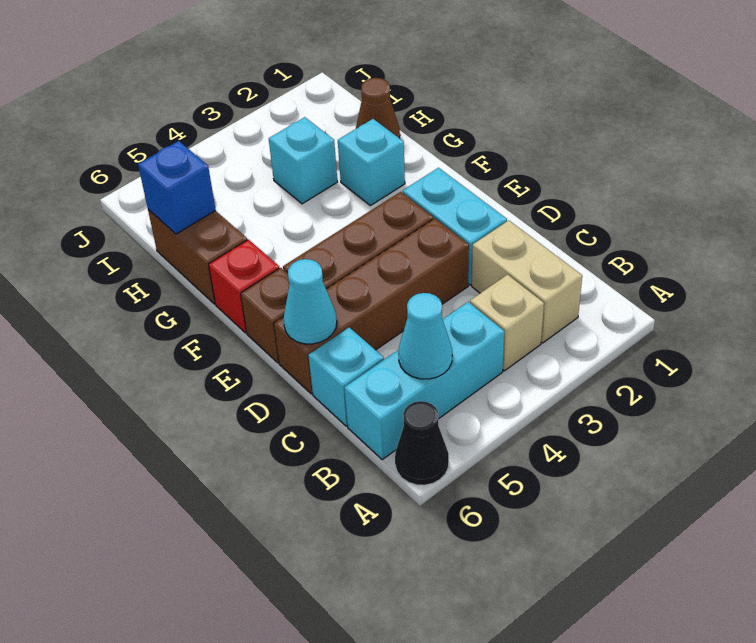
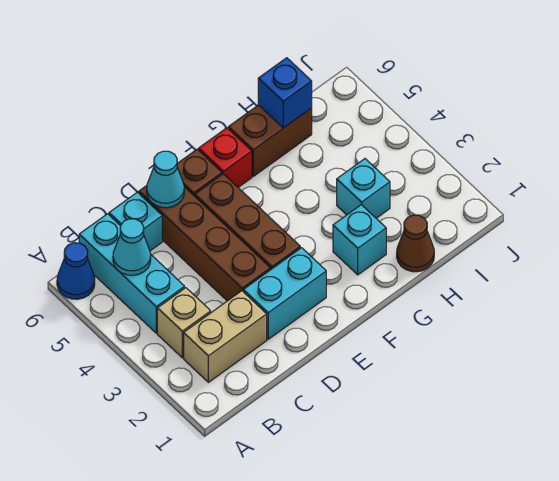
black cone A6 level 1 -> blue cone A6 level 1

